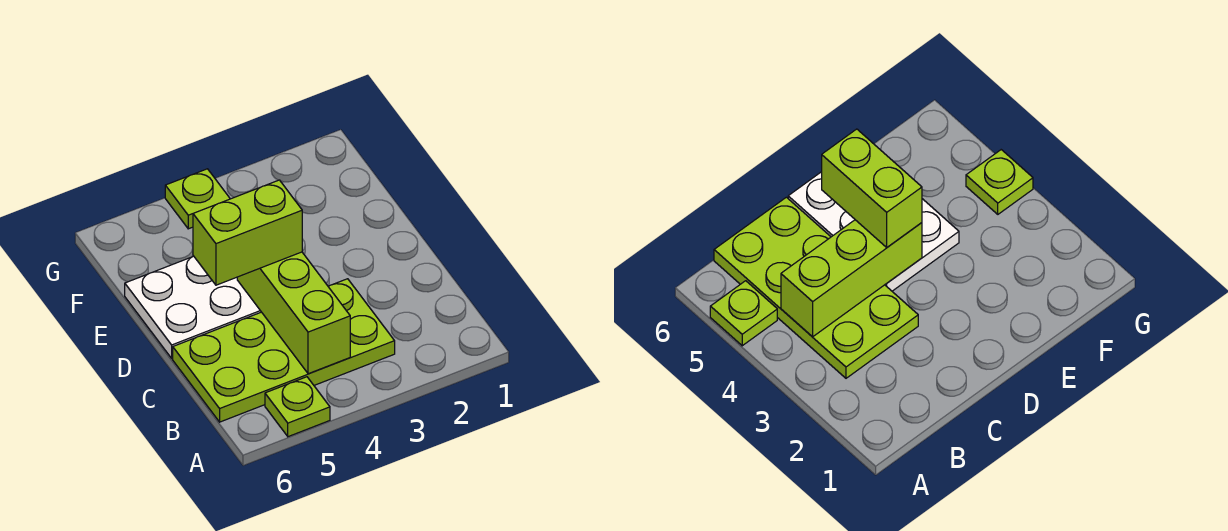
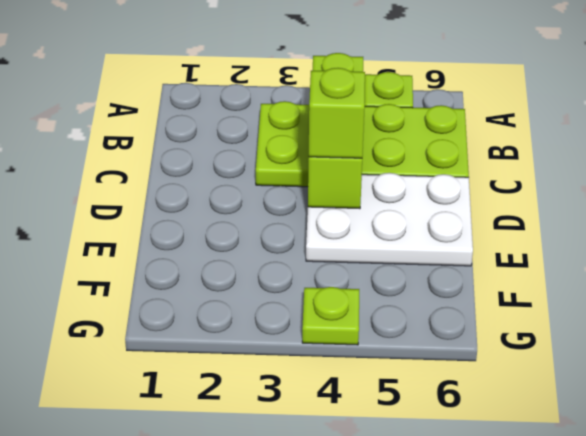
lime brick D4:D5 level 3 -> lime brick D4 level 3

